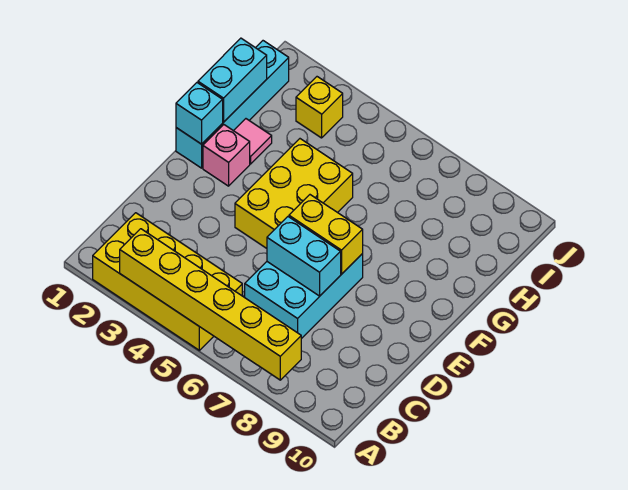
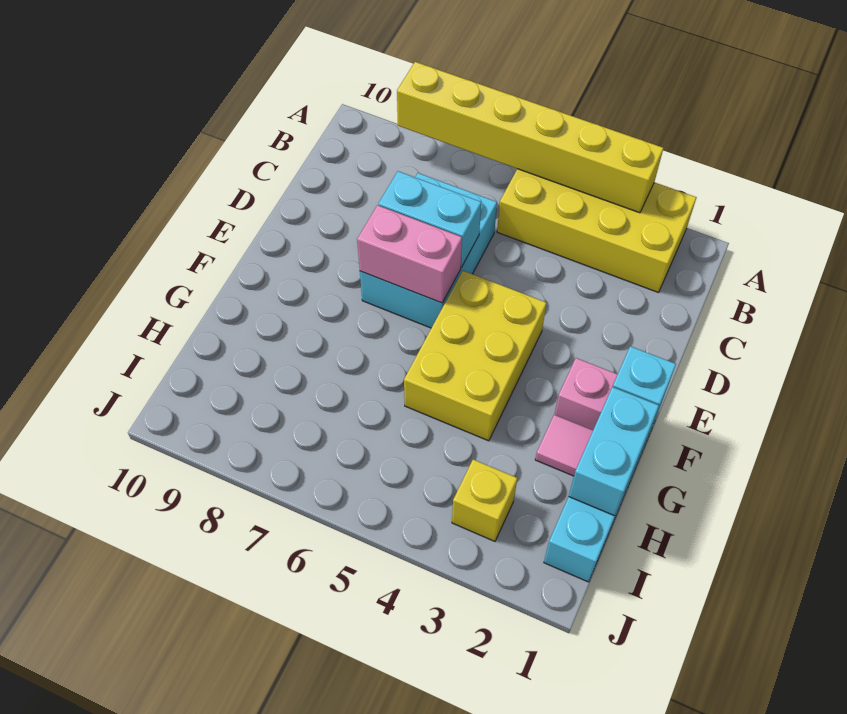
yellow brick E6:E7 level 2 -> pink brick E6:E7 level 2

